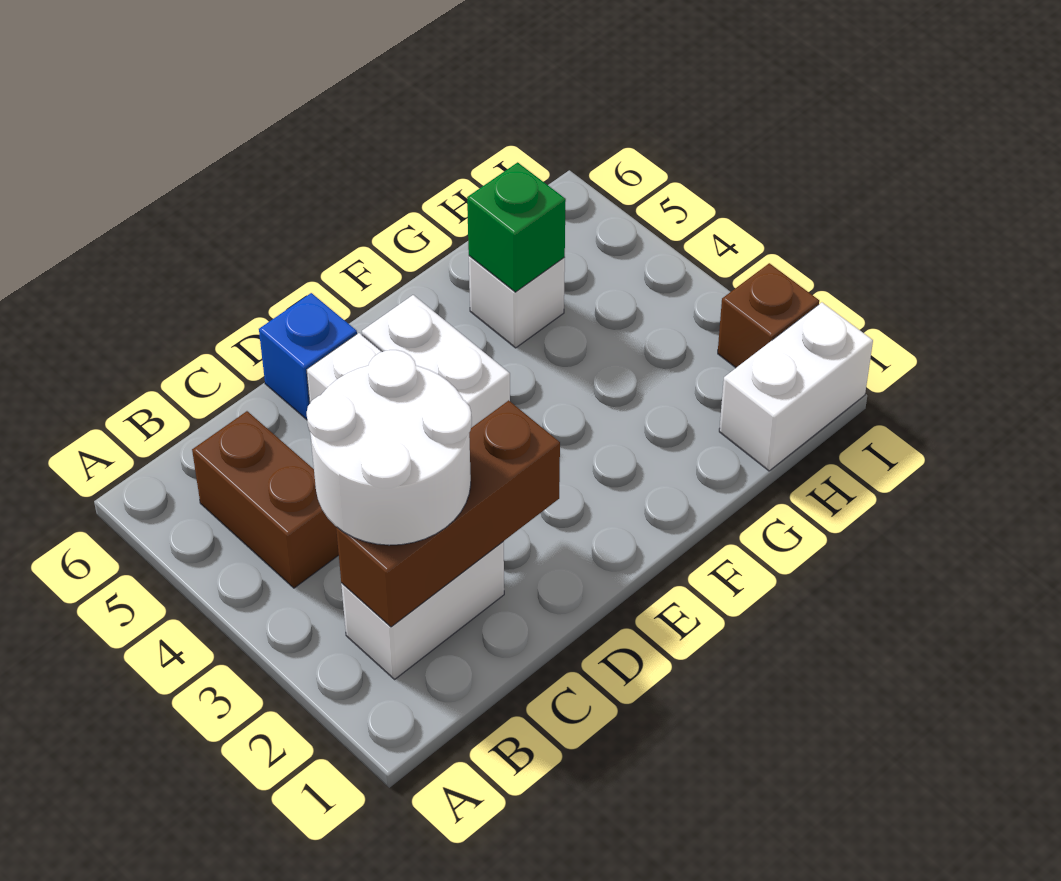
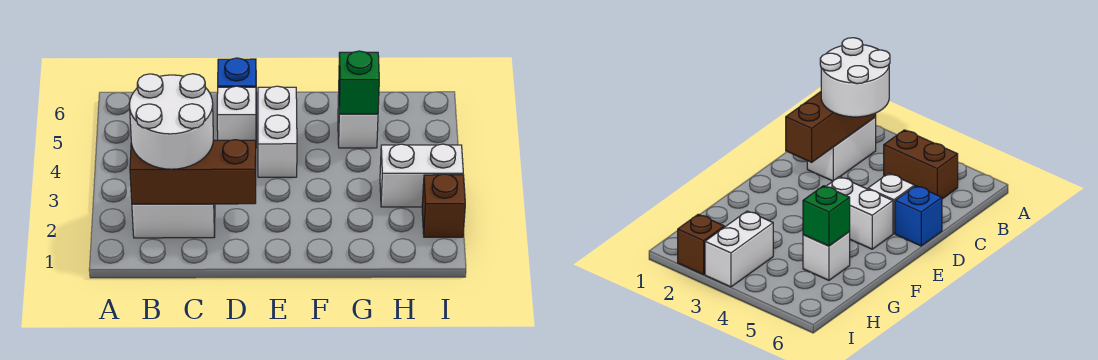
white brick H1:I1 level 1 -> white brick H3:I3 level 1

